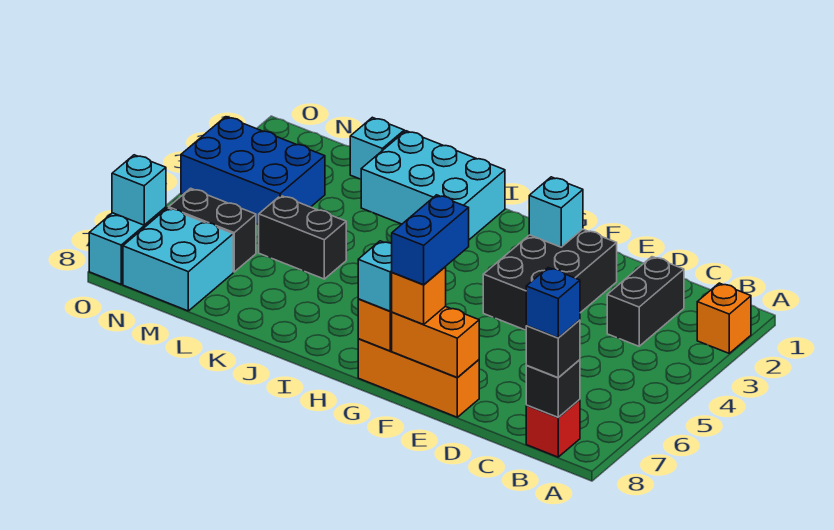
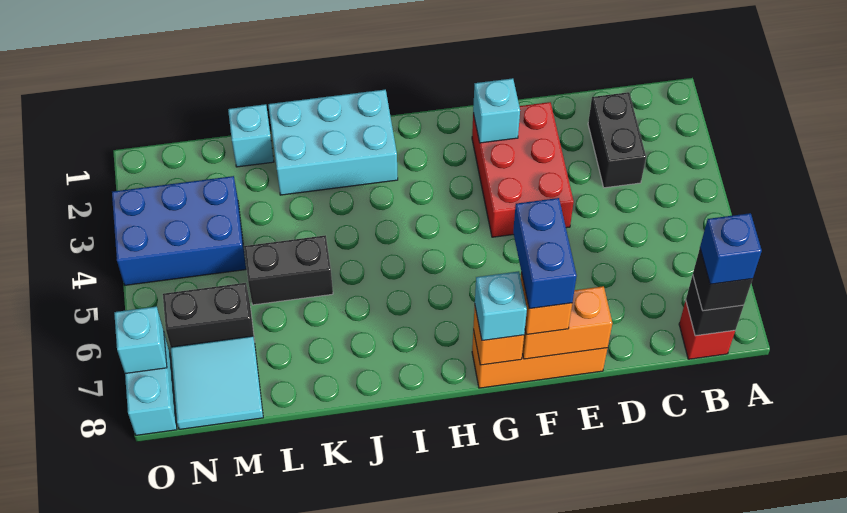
orange brick A2 level 1 -> none
black brick E2:F4 level 1 -> red brick E2:F4 level 1
cyan brick M7:N8 level 1 -> cyan tile M7:N8 level 1

